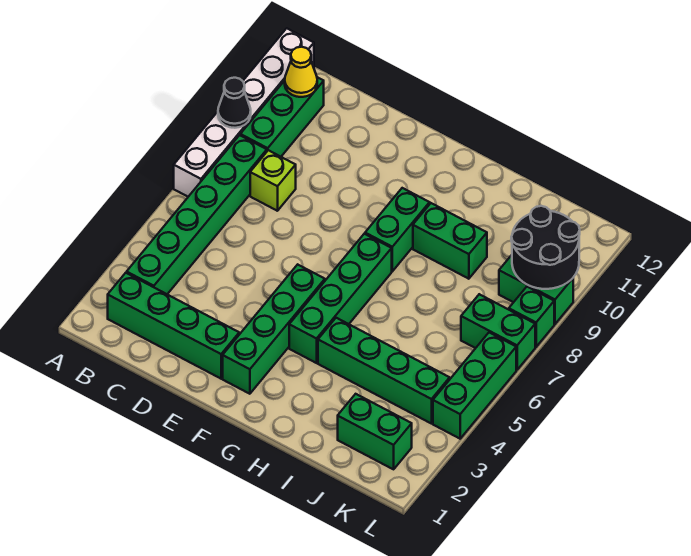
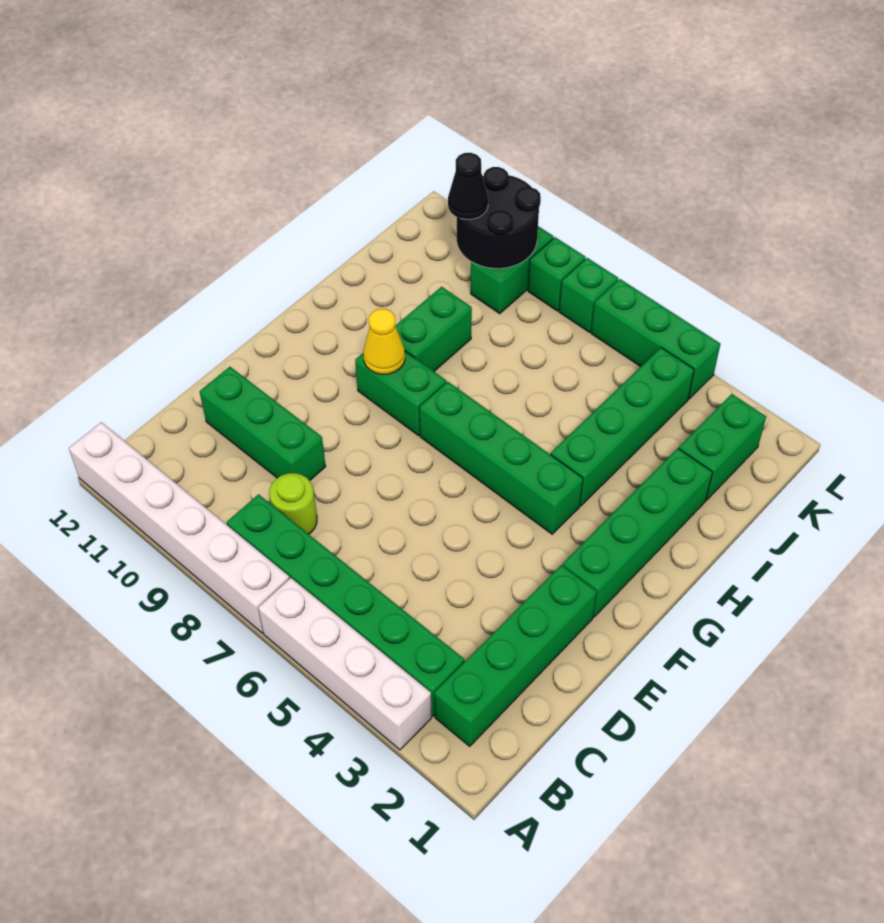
none -> white brick A3:A6 level 1
black cone A9 level 2 -> black cone K10 level 3
green brick B9:B11 level 1 -> green brick D9:D11 level 1
yellow cone B11 level 2 -> yellow cone G9 level 2
lime brick C8 level 1 -> lime round brick C8 level 1
green brick F2:F5 level 1 -> green brick F2:I2 level 1
green brick K7:L7 level 1 -> green brick L7 level 1

